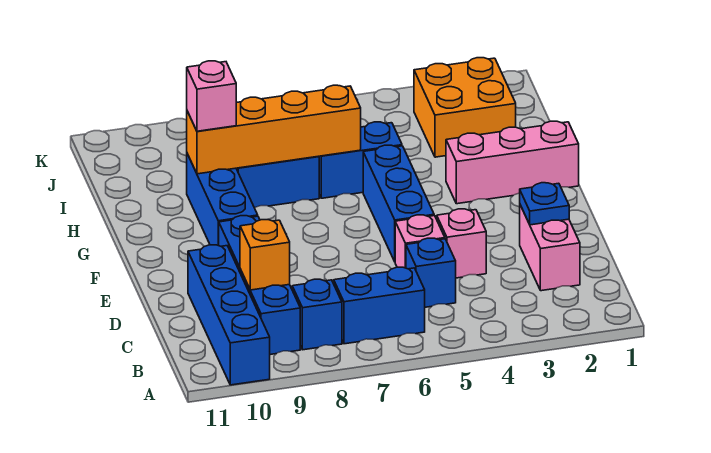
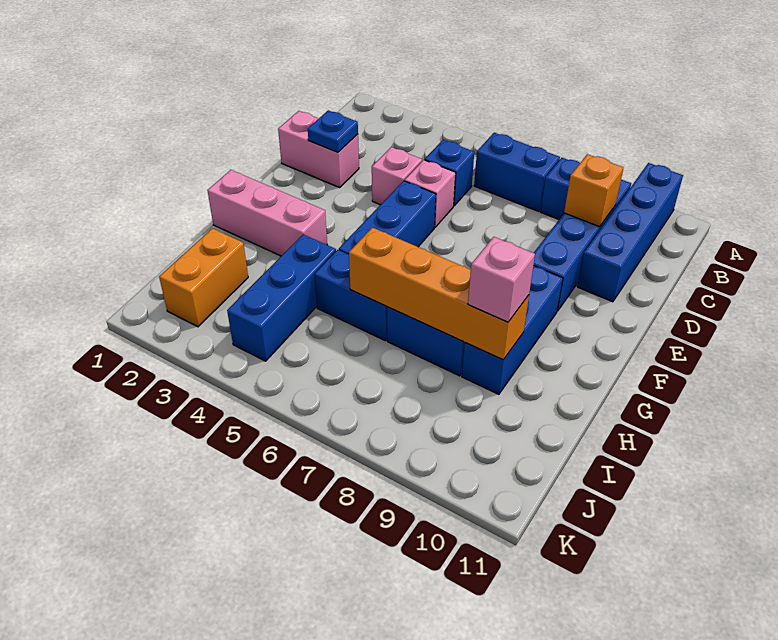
pink brick C2:D2 level 1 -> pink brick D1:D2 level 1
none -> blue brick H4:J4 level 1
orange brick I2:J3 level 1 -> orange brick I2:J2 level 1

